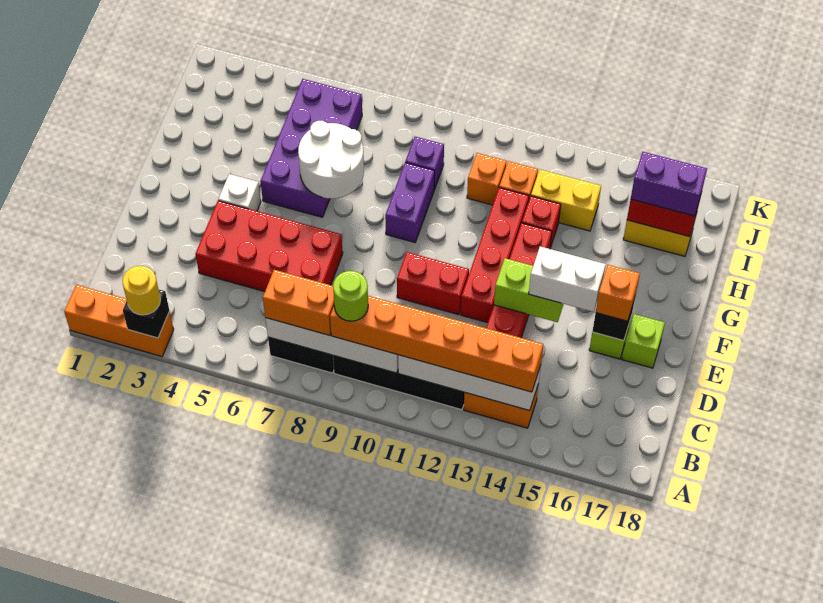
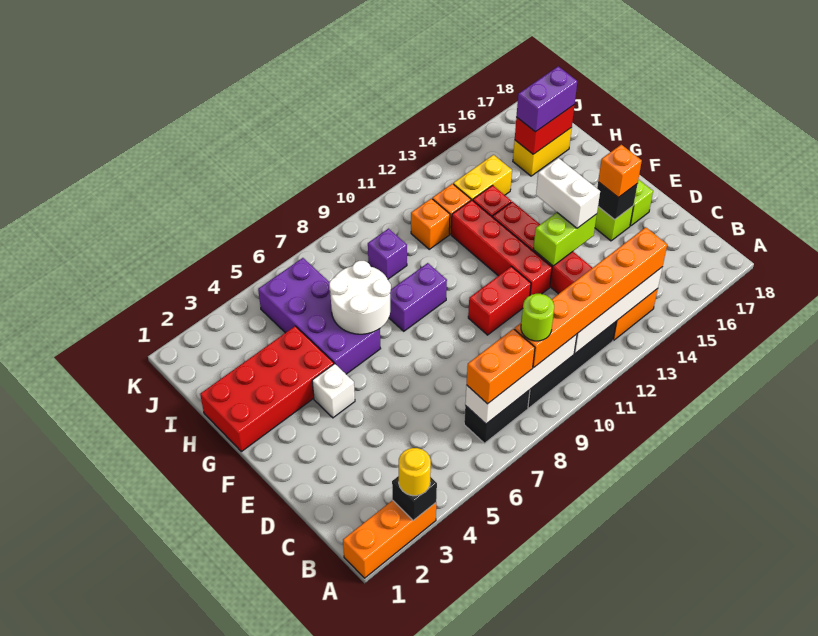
red brick D4:E7 level 1 -> red brick G1:H4 level 1
white brick E14:E15 level 3 -> white brick E14:F14 level 3
purple brick G9:H9 level 1 -> purple brick G8:G9 level 1

